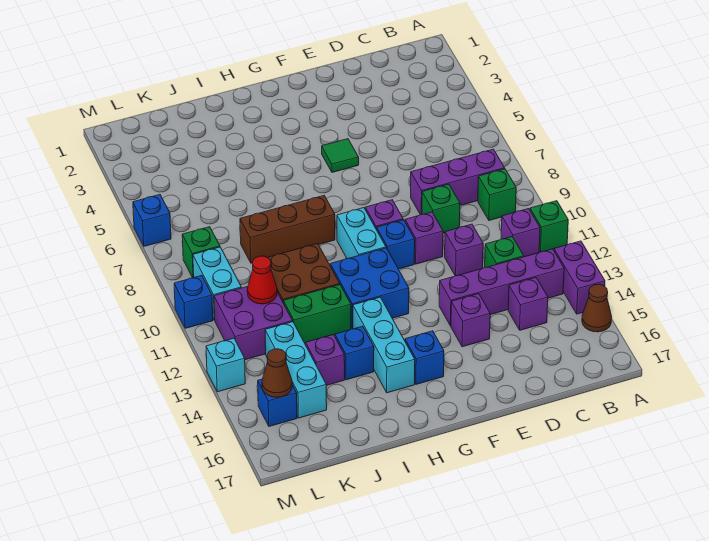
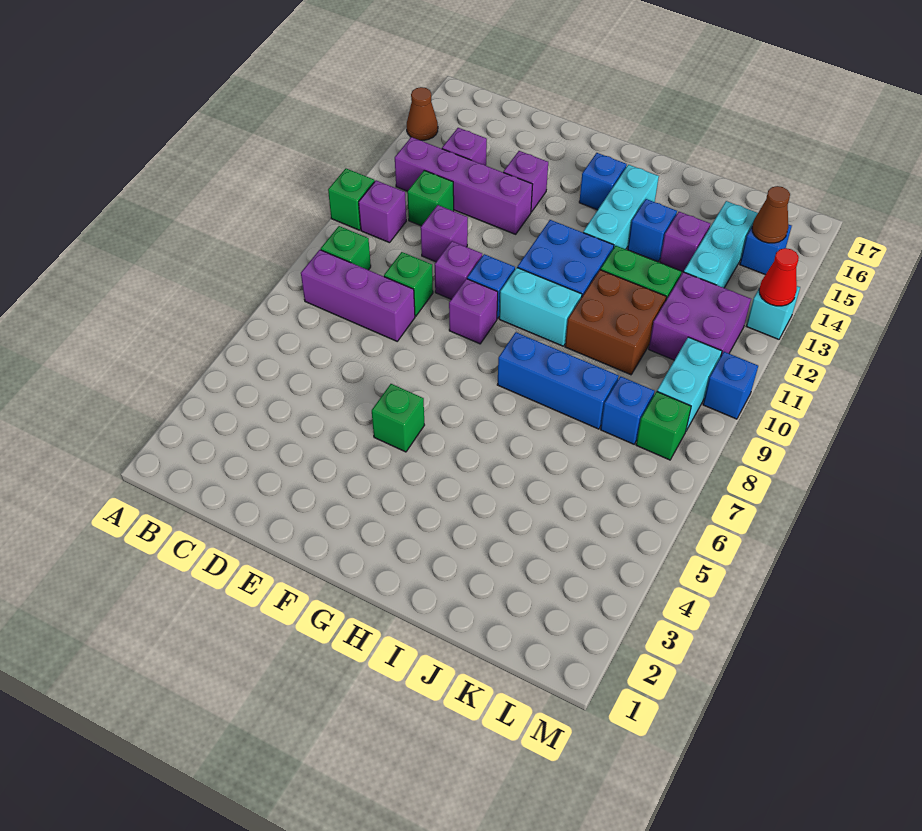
purple brick A13:A14 level 1 -> none
green tile F5 level 1 -> green brick F5 level 1
cyan brick G9:G10 level 1 -> cyan brick G10:H10 level 1
brown brick H8:J8 level 1 -> blue brick H8:J8 level 1
red cone K11 level 2 -> red cone M13 level 2
blue brick M6 level 1 -> blue brick K8 level 1

